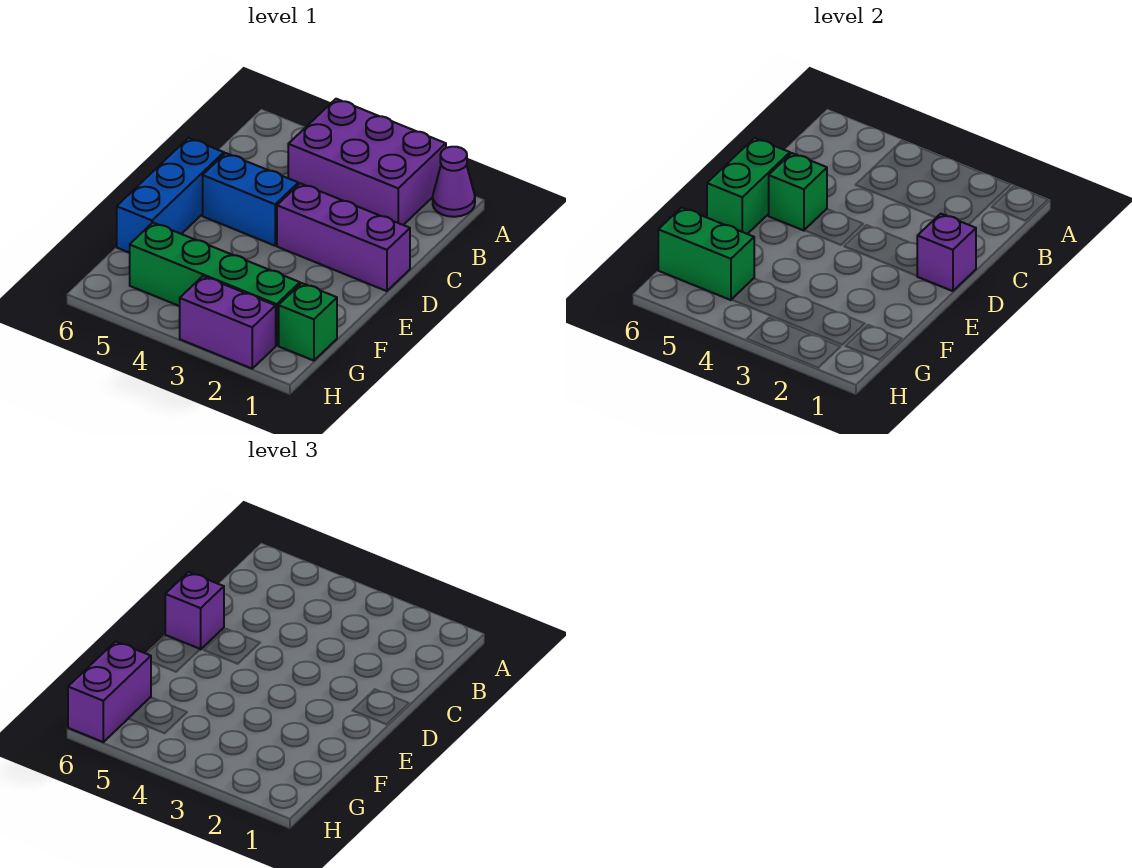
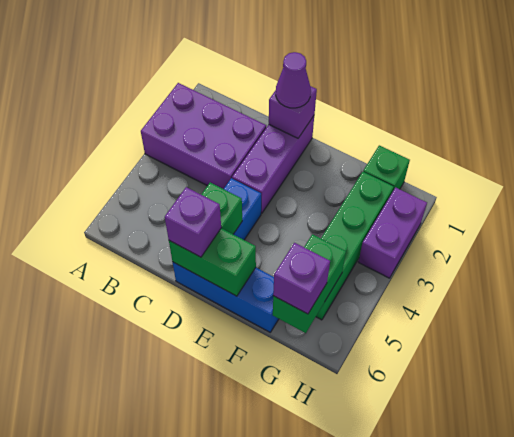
purple cone A1 level 1 -> purple cone D1 level 3
purple brick A2:B4 level 1 -> purple brick A2:C3 level 1
purple brick G6:H6 level 3 -> purple brick G6 level 3

